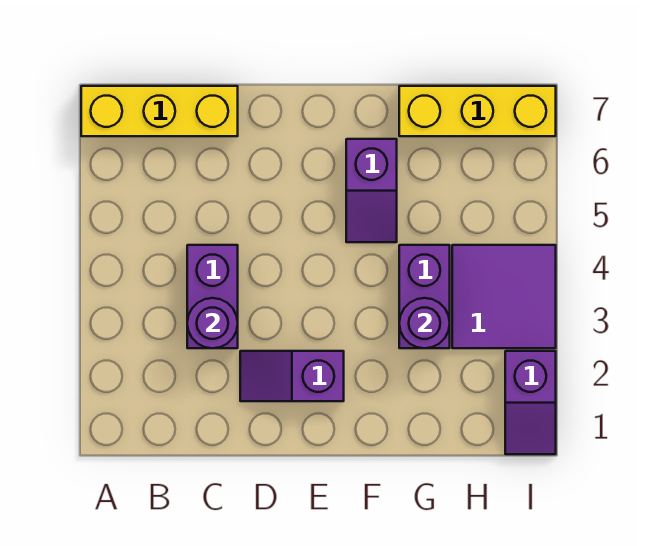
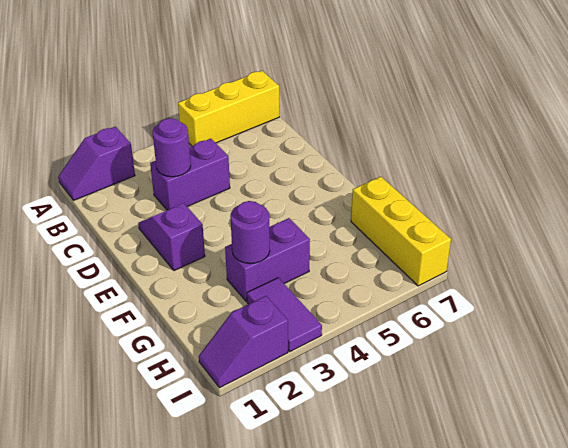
yellow brick A7:C7 level 1 -> yellow brick A5:A7 level 1
purple slope F5:F6 level 1 top 6 -> purple slope A1:A2 level 1 top 2
purple tile H3:I4 level 1 -> purple tile H3:I3 level 1

